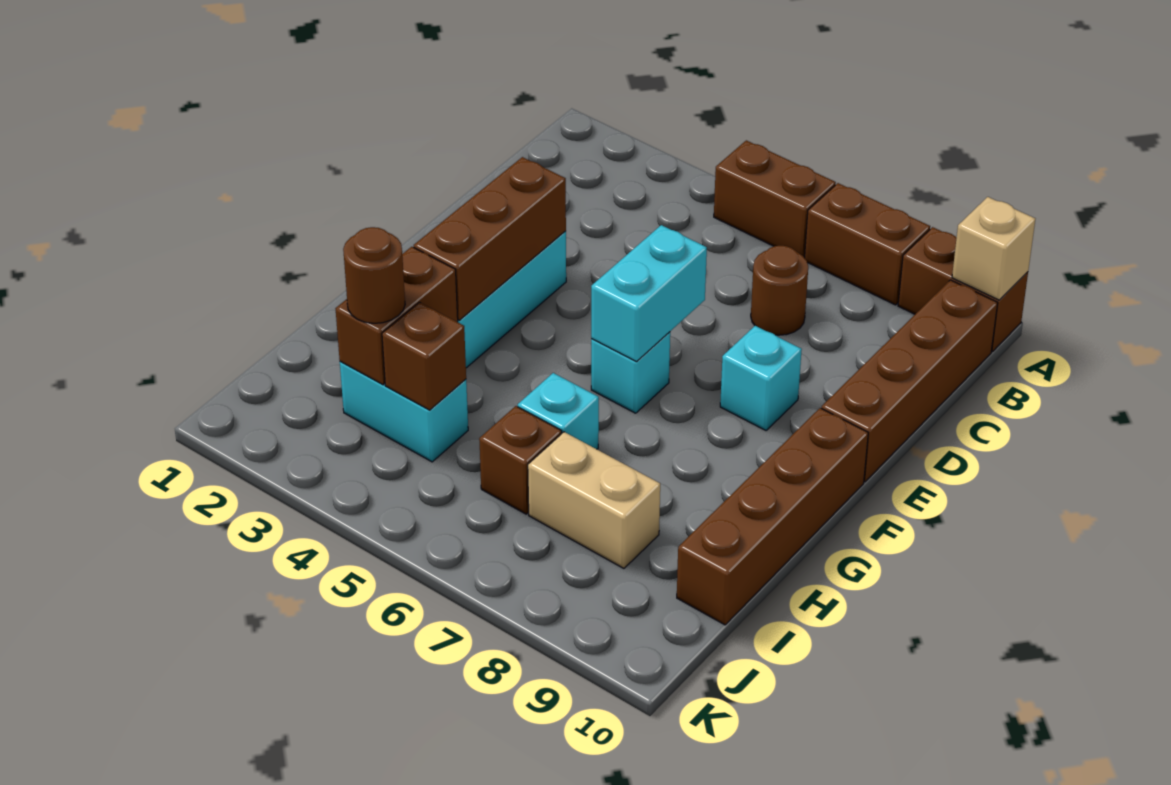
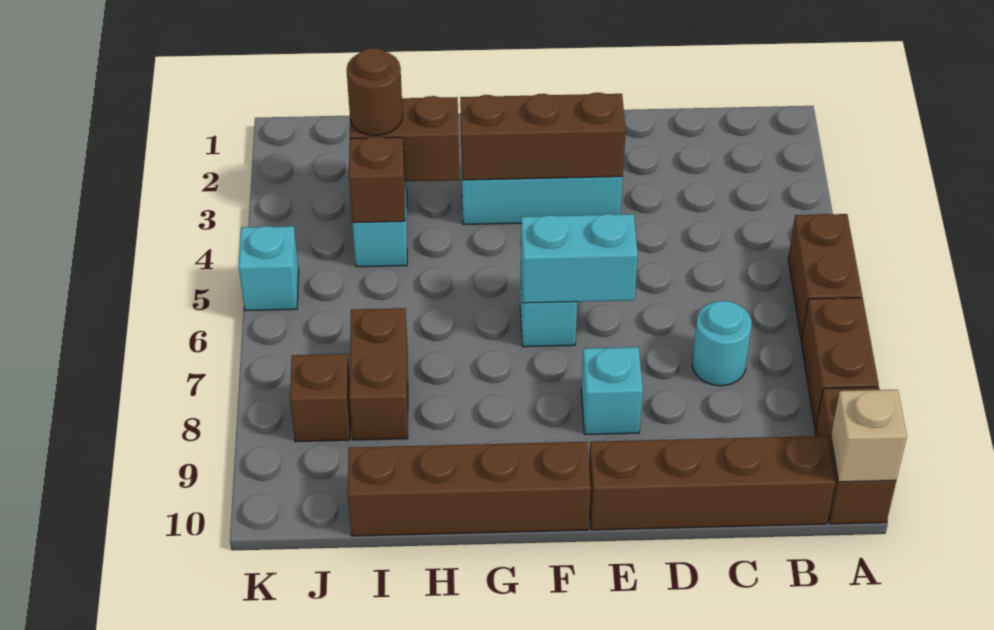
brown round brick C7 level 1 -> cyan round brick C7 level 1
cyan brick H6 level 1 -> cyan brick K5 level 1
brown brick I6 level 1 -> brown brick J8 level 1
tan brick I7:I8 level 1 -> brown brick I7:I8 level 1

